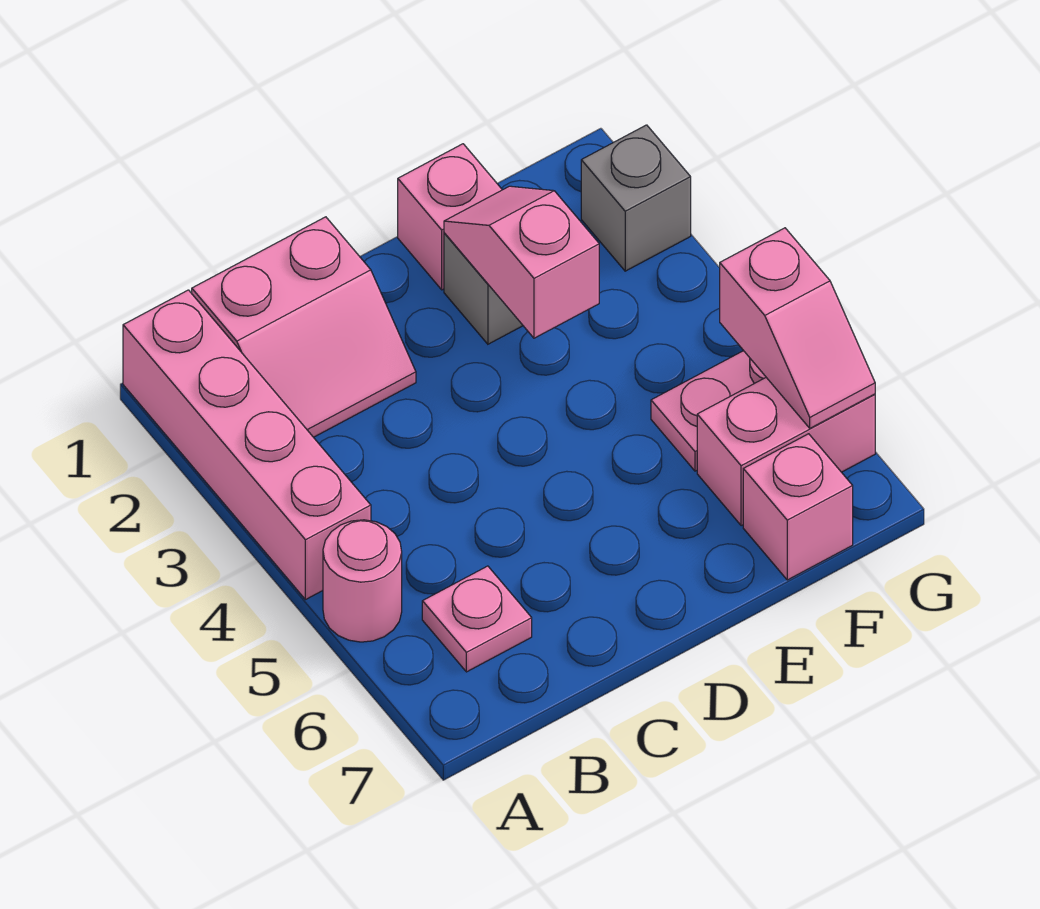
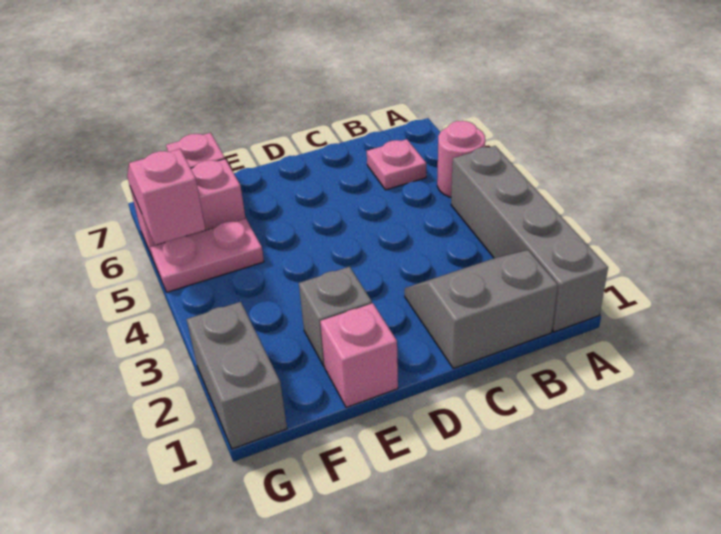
pink brick A1:A4 level 1 -> grey brick A1:A4 level 1
pink slope B1:C2 level 1 top 1 -> grey slope B1:C2 level 1 top 1
pink slope E2:E3 level 2 top 3 -> none
grey brick G2 level 1 -> grey brick G1:G2 level 1

